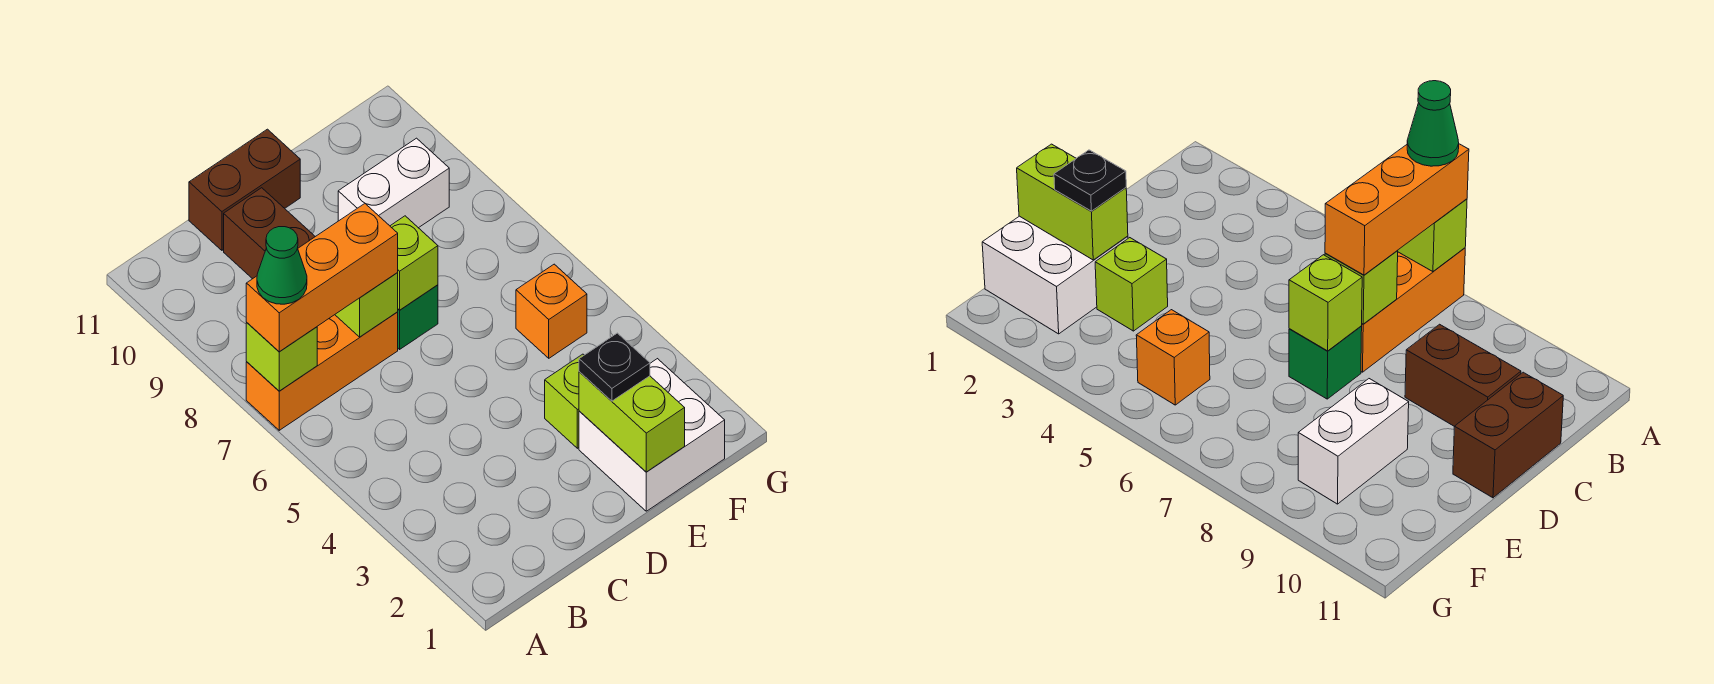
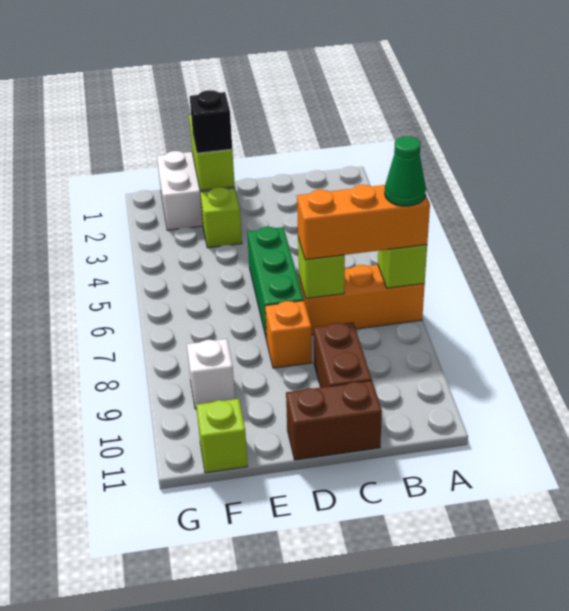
green brick D7 level 1 -> green brick D5:D7 level 1
lime brick D7 level 2 -> lime brick F11 level 1
black plate E2 level 3 -> black brick E2 level 3
white brick E9:F9 level 1 -> white brick F9 level 1
orange brick F5 level 1 -> orange brick D8 level 1

